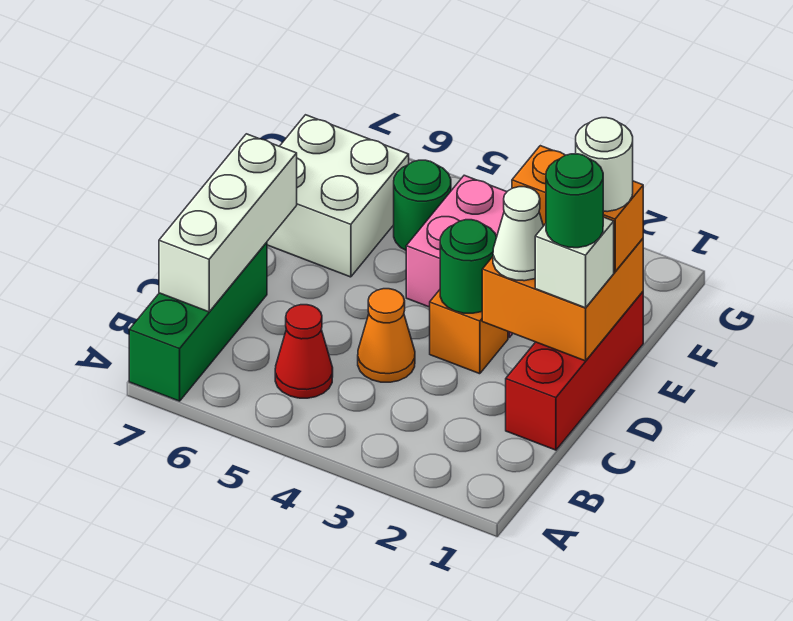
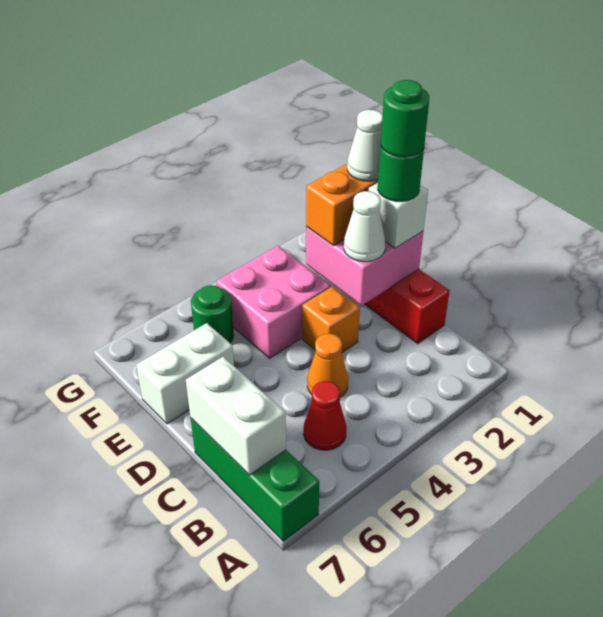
white brick B7:D7 level 2 -> white brick B7:C7 level 2
orange brick D1:E2 level 2 -> pink brick D1:E2 level 2
green round brick D3 level 2 -> green round brick D1 level 5
white round brick E1 level 4 -> white cone E1 level 4
white brick E6:F7 level 1 -> white brick E6:E7 level 1

